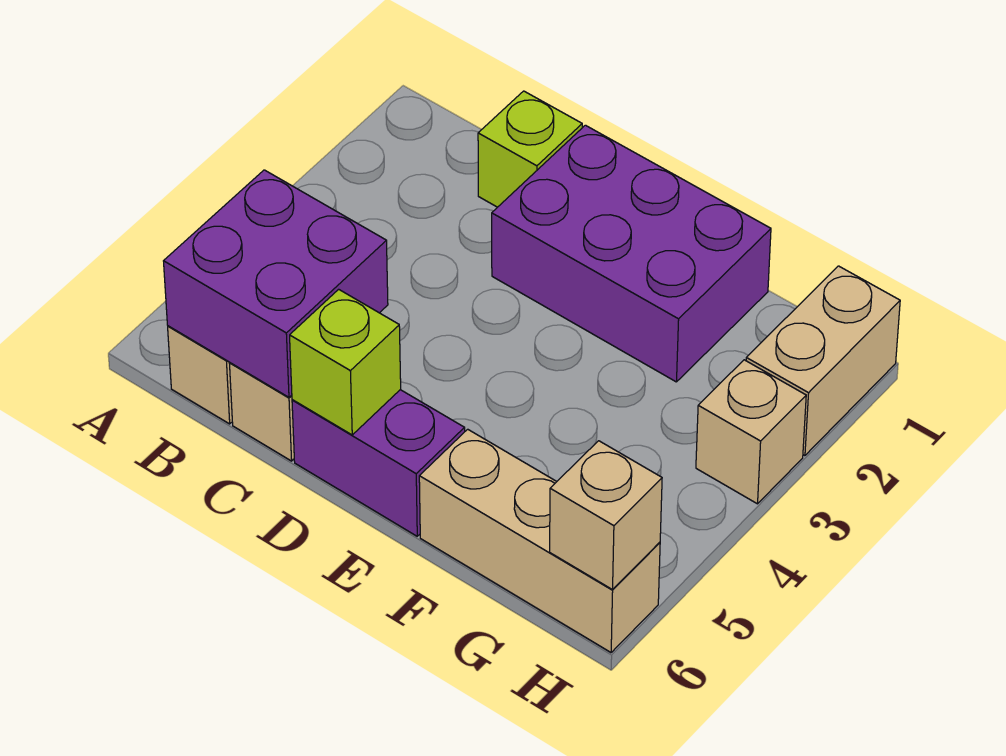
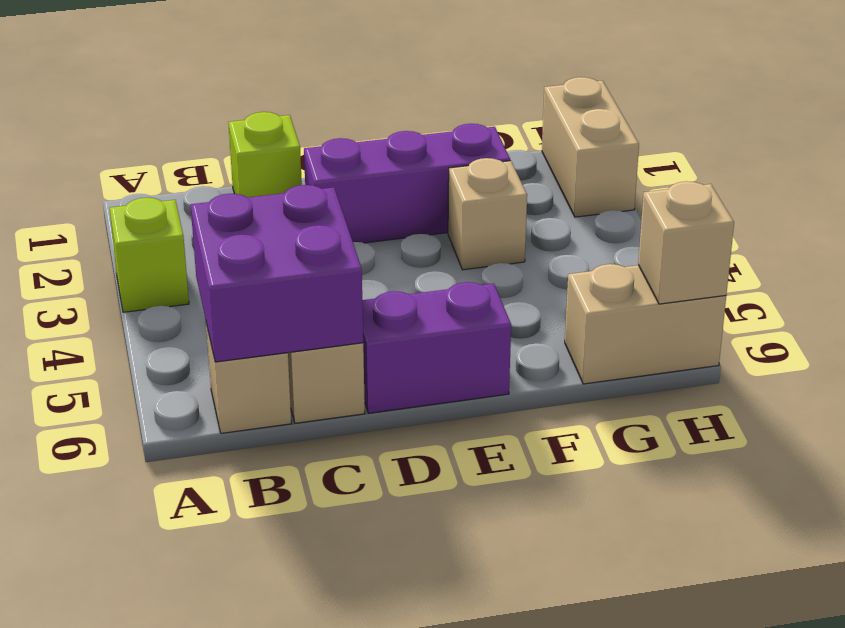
purple brick D1:F2 level 1 -> purple brick D2:F2 level 1
lime brick D6 level 2 -> lime brick A3 level 1
tan brick F6:H6 level 1 -> tan brick G6:H6 level 1
tan brick H3 level 1 -> tan brick F3 level 1

